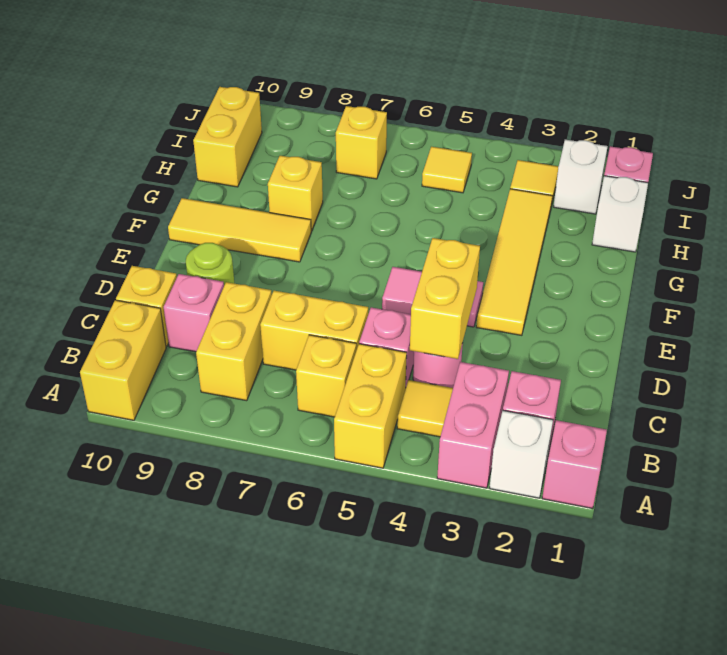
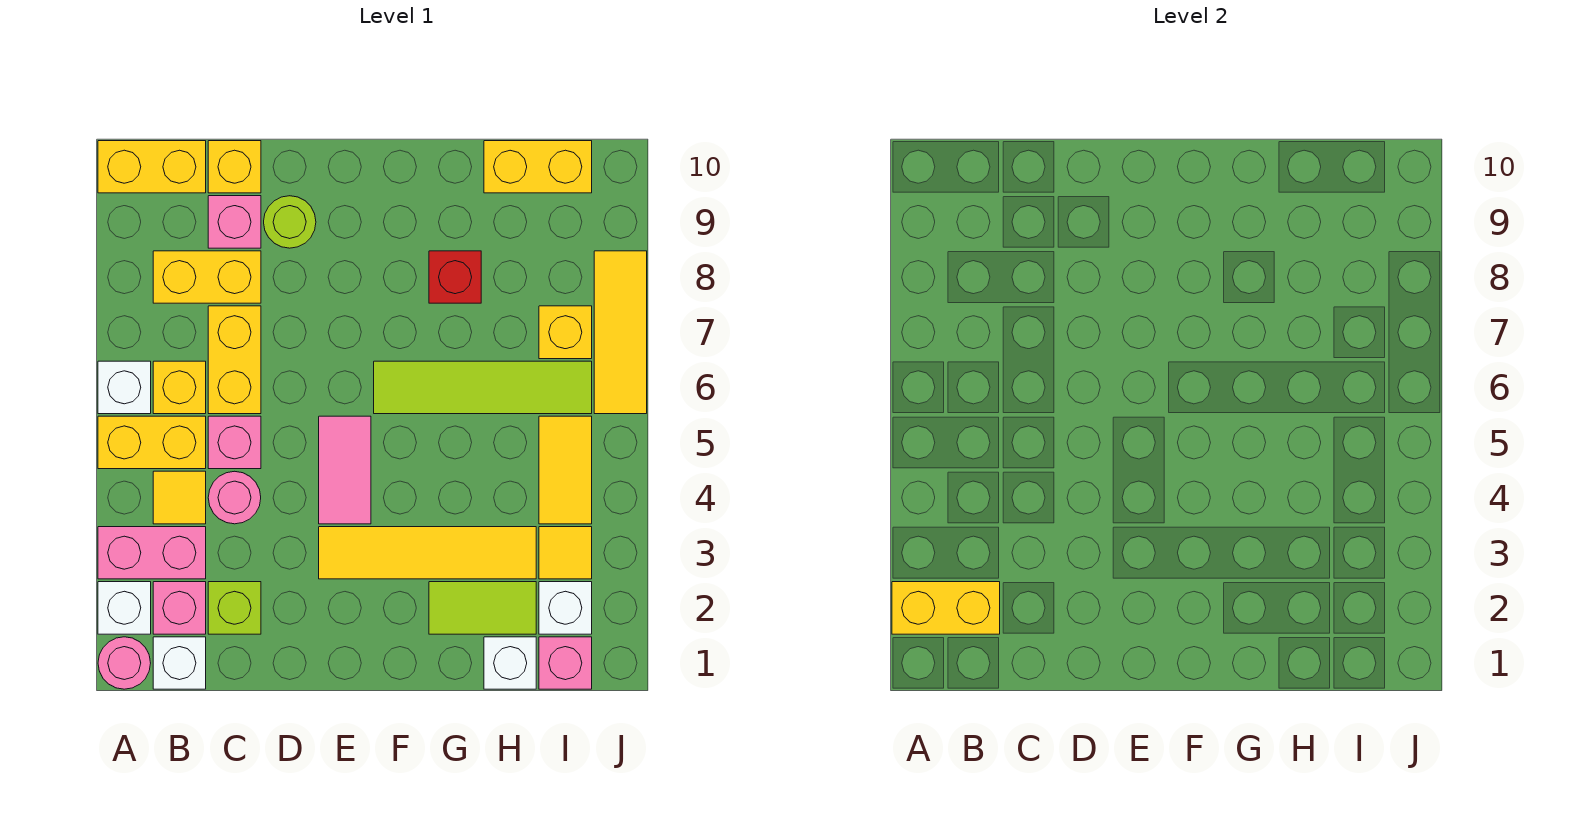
pink brick A1 level 1 -> pink round brick A1 level 1
none -> white brick A6 level 1
none -> white brick B1 level 1
none -> lime brick C2 level 1
yellow brick C4:D4 level 2 -> yellow brick A2:B2 level 2
none -> lime tile F6:I6 level 1
yellow tile F8:F10 level 1 -> yellow tile J6:J8 level 1
none -> lime tile G2:H2 level 1
yellow brick G8 level 1 -> red brick G8 level 1
yellow tile I5 level 1 -> yellow tile I4:I5 level 1

